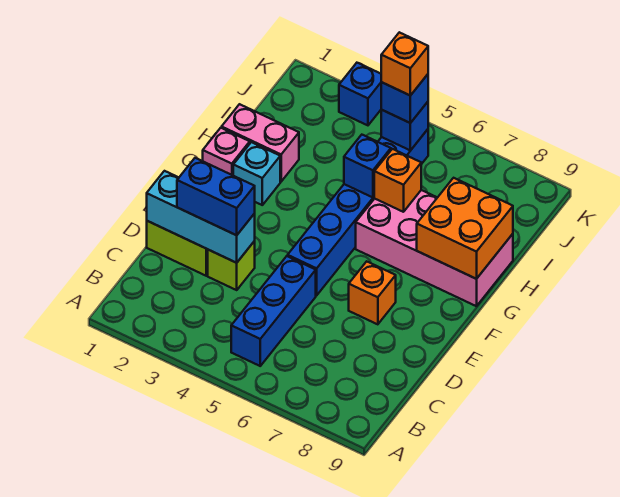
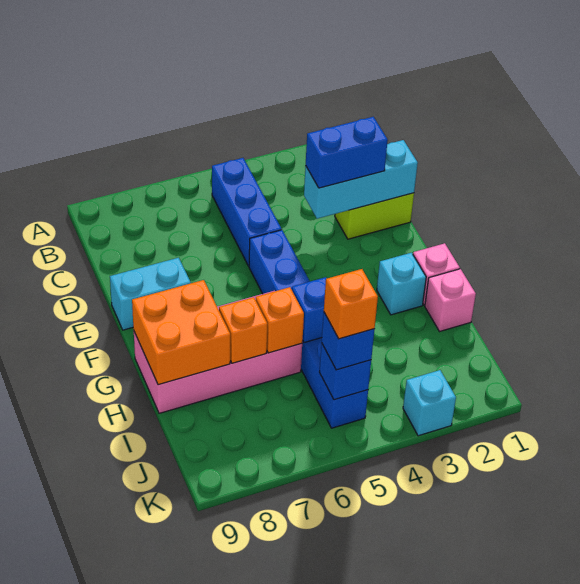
lime brick D3 level 1 -> none
orange brick E7 level 1 -> orange brick H7 level 2
none -> cyan brick E8:E9 level 1
pink brick H1:H2 level 1 -> pink brick H1 level 1
blue brick K3 level 1 -> cyan brick K3 level 1

